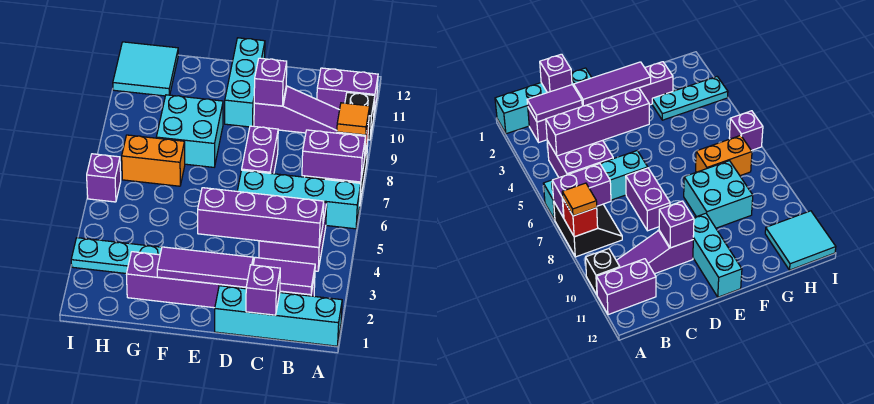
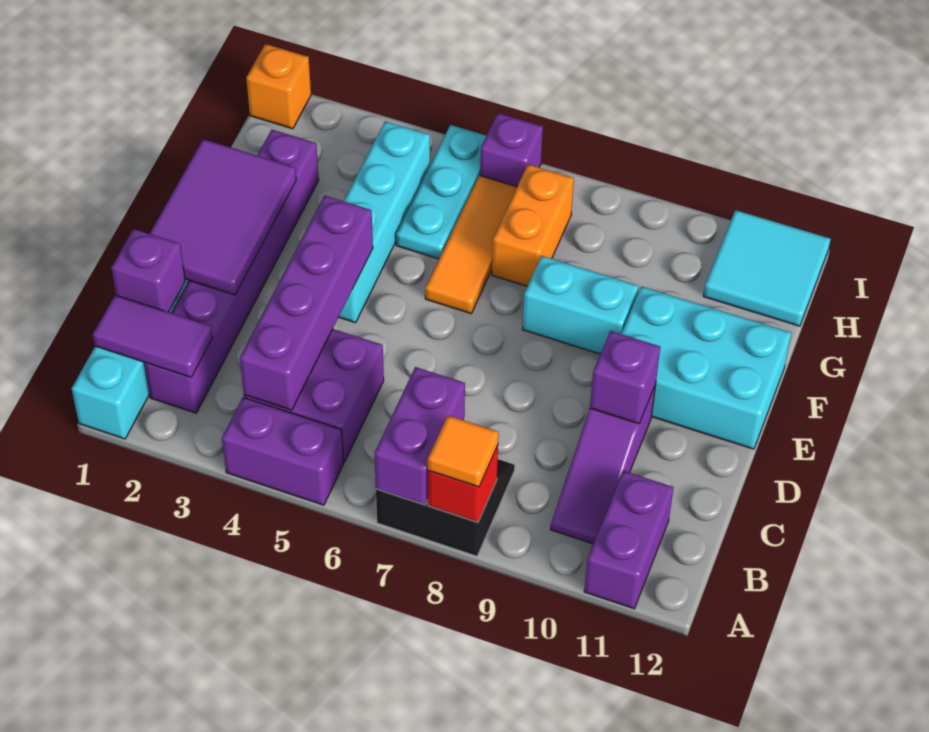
cyan brick A6:D6 level 1 -> cyan brick E4:H4 level 1
black brick A10 level 1 -> none
purple tile B2:C2 level 2 -> purple tile B1:B2 level 2
purple tile D2:F2 level 2 -> purple tile D1:F2 level 2
purple brick D7:D8 level 1 -> purple brick A4:A5 level 1
cyan brick E10:E12 level 1 -> cyan brick E10:F12 level 1
none -> orange tile F6:H6 level 1
cyan brick F8:G9 level 1 -> cyan brick F8:F9 level 1
cyan plate G3:I3 level 1 -> cyan plate G5:I5 level 1
none -> orange brick I1 level 1

